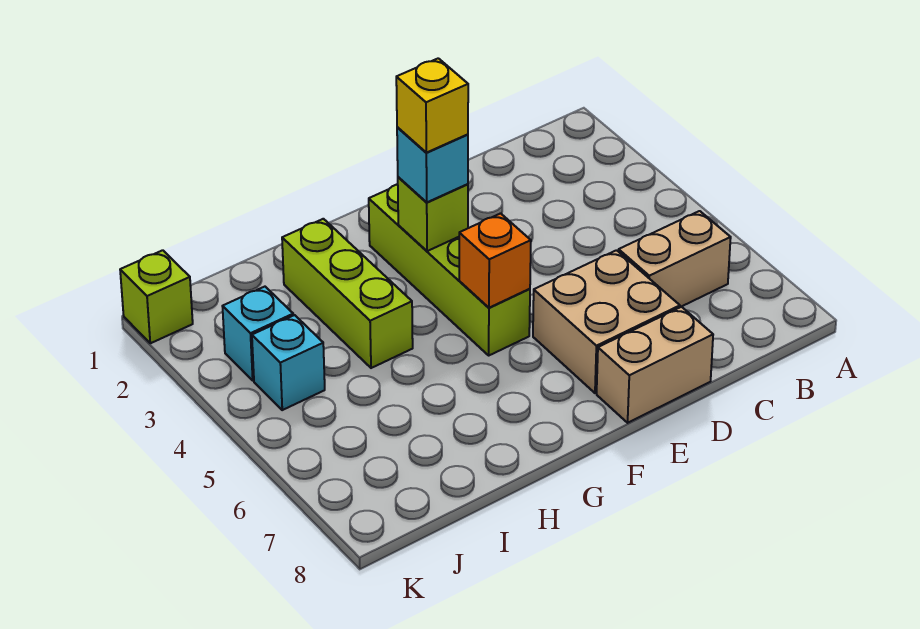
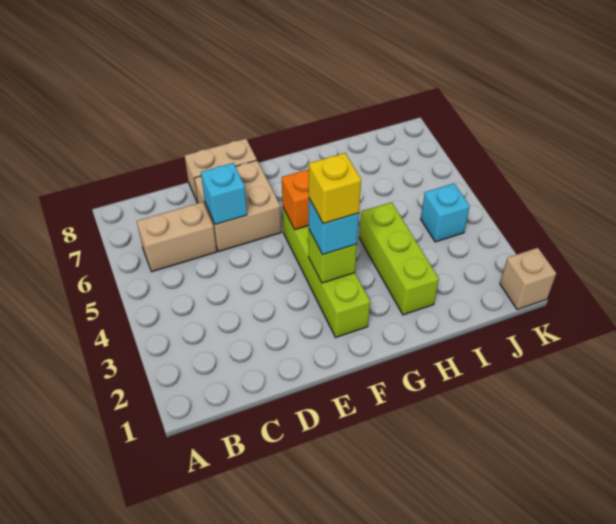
cyan brick J3 level 1 -> cyan brick D6 level 2
lime brick K1 level 1 -> tan brick K1 level 1

